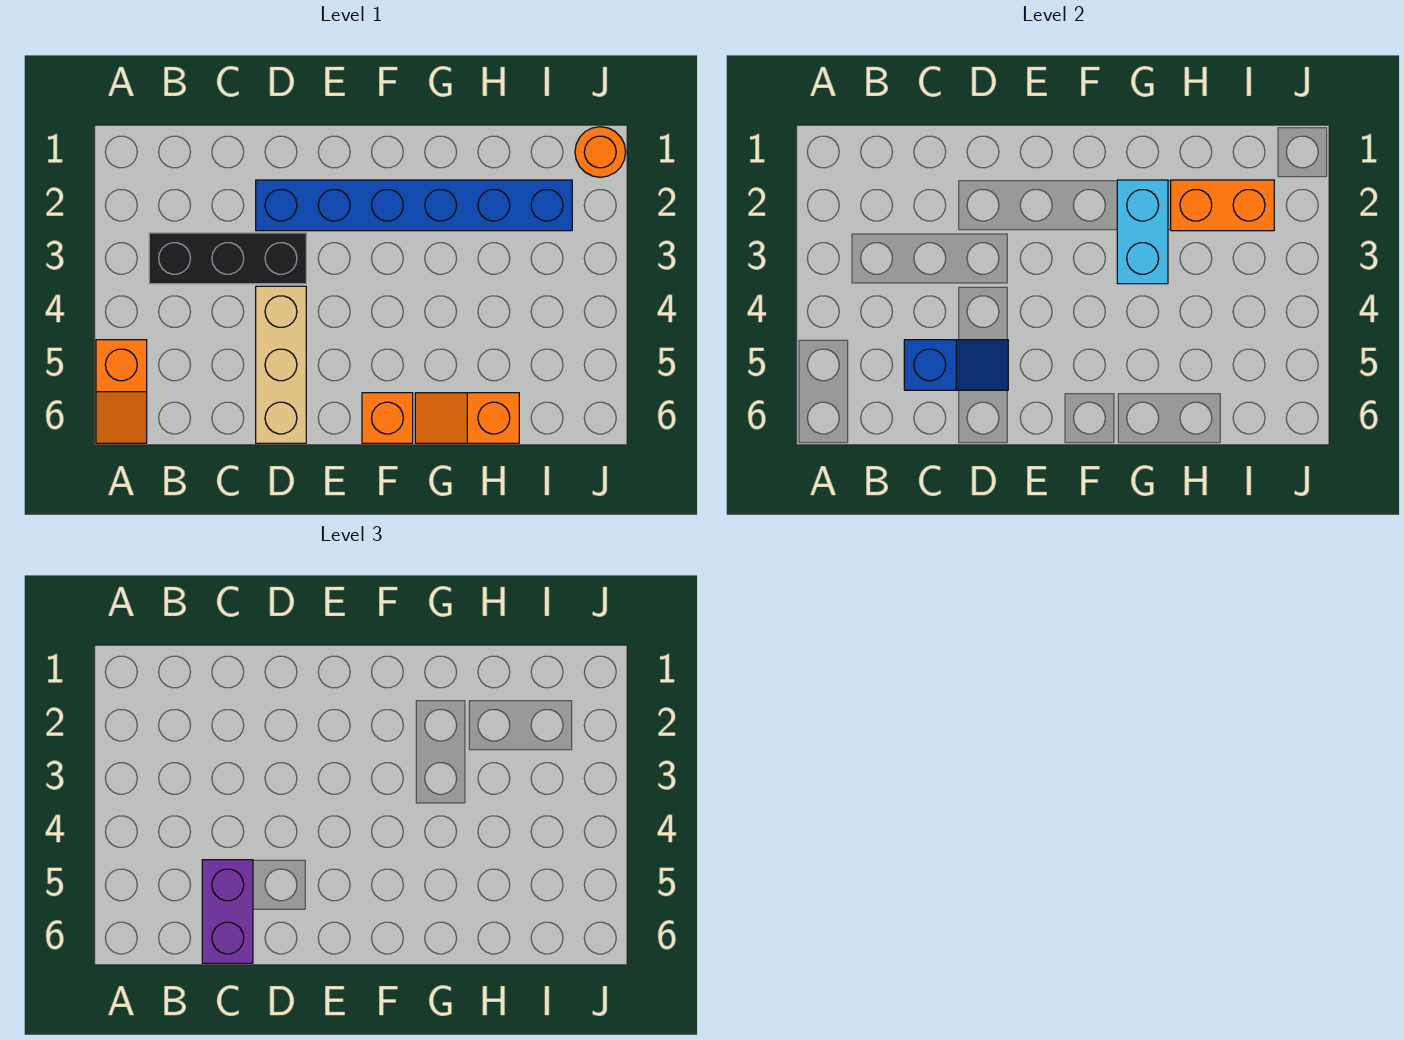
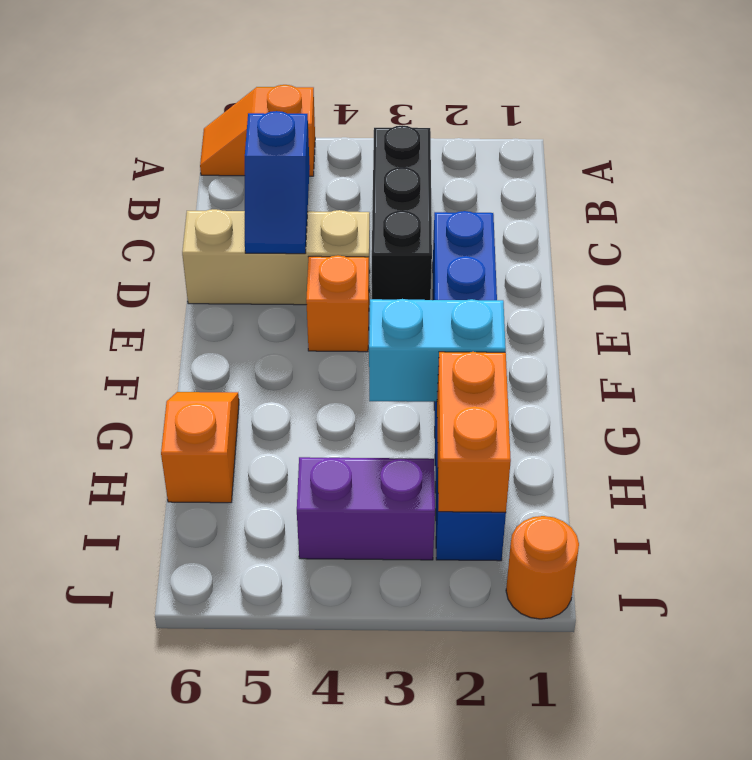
purple brick C5:C6 level 3 -> purple brick I3:I4 level 1
orange brick F6 level 1 -> orange brick E4 level 1

